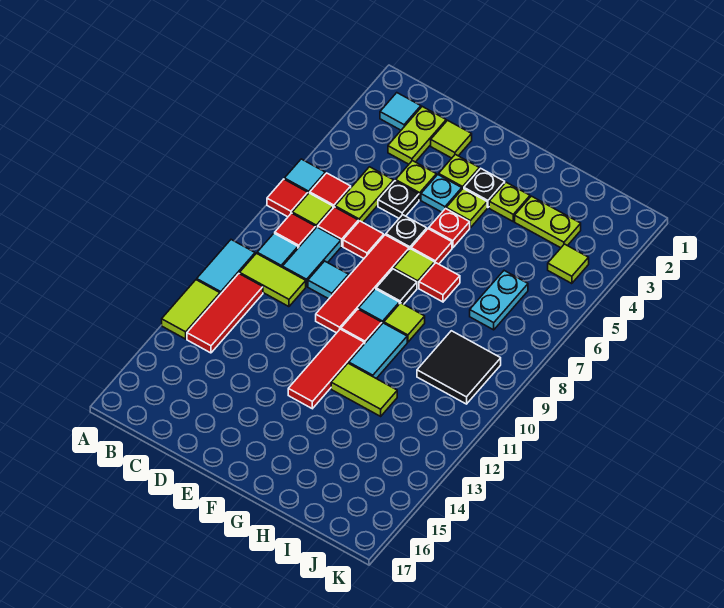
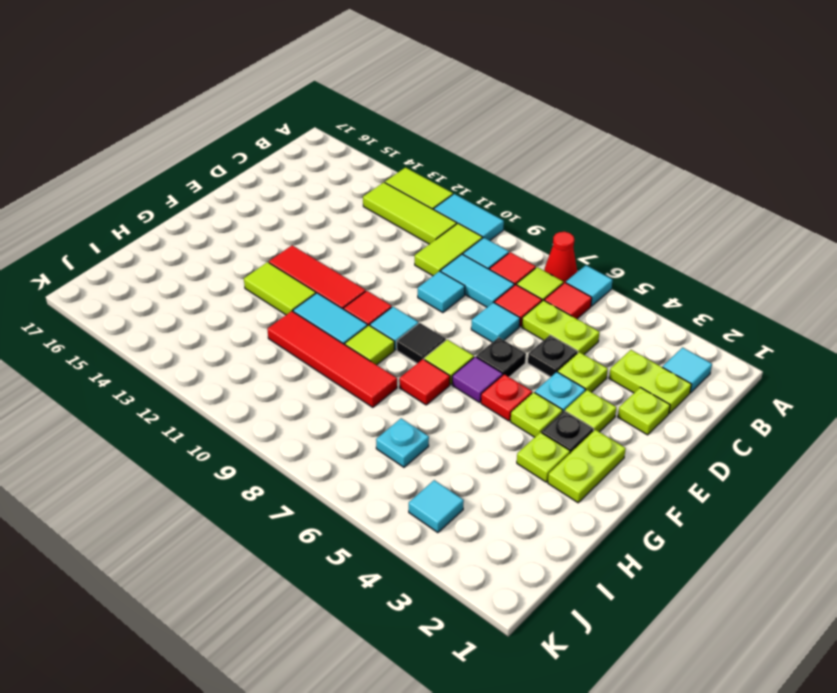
red tile A7 level 1 -> red cone A7 level 1
red tile B11:B13 level 1 -> lime tile B11:B13 level 1
lime tile D2 level 1 -> lime plate D2 level 1
red tile D7 level 1 -> cyan tile D7 level 1
red tile E7:E10 level 1 -> red tile H8:H11 level 1
red tile F6 level 1 -> purple tile F6 level 1
lime tile G12:H12 level 1 -> lime tile G12:G13 level 1
lime plate H3:I3 level 1 -> lime plate F2:G2 level 1
cyan plate I6:I7 level 1 -> cyan plate I6 level 1
black tile I9:J10 level 1 -> none
lime tile J4 level 1 -> cyan tile J4 level 1

